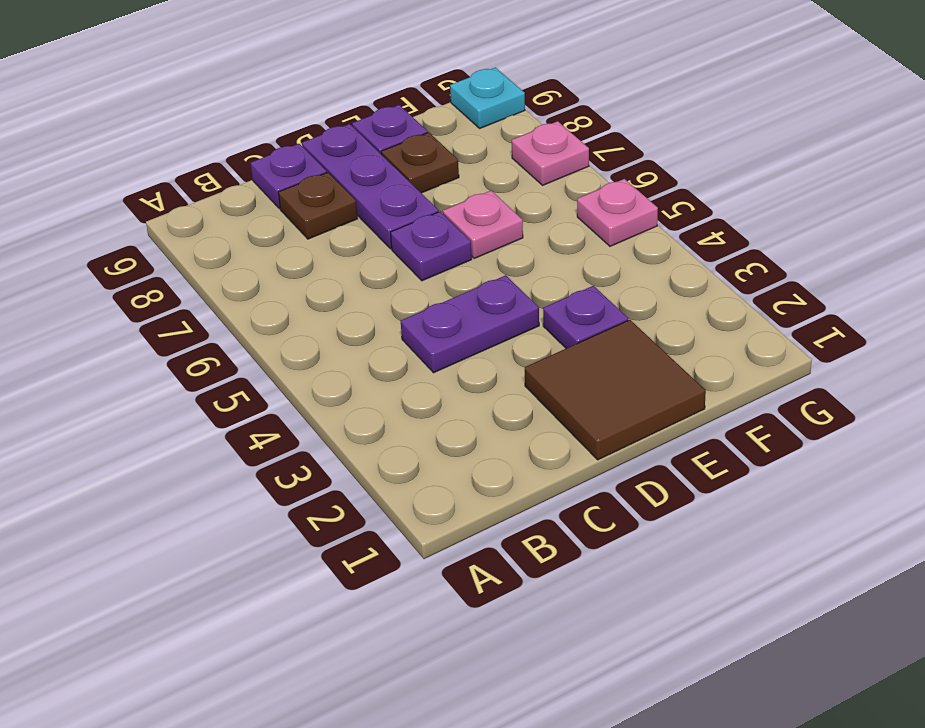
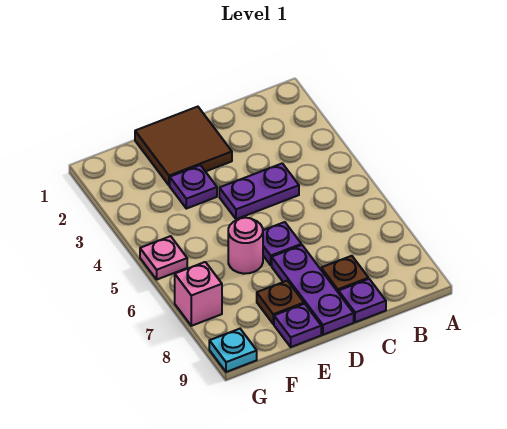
pink plate E6 level 1 -> pink round brick E6 level 1
pink plate G7 level 1 -> pink brick G7 level 1

